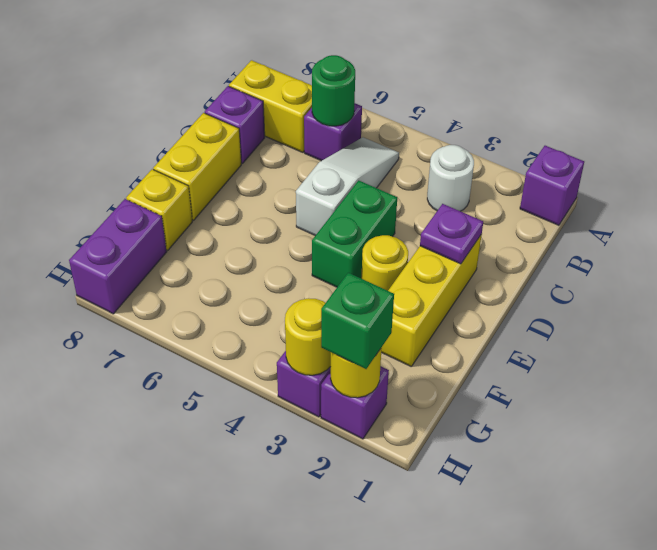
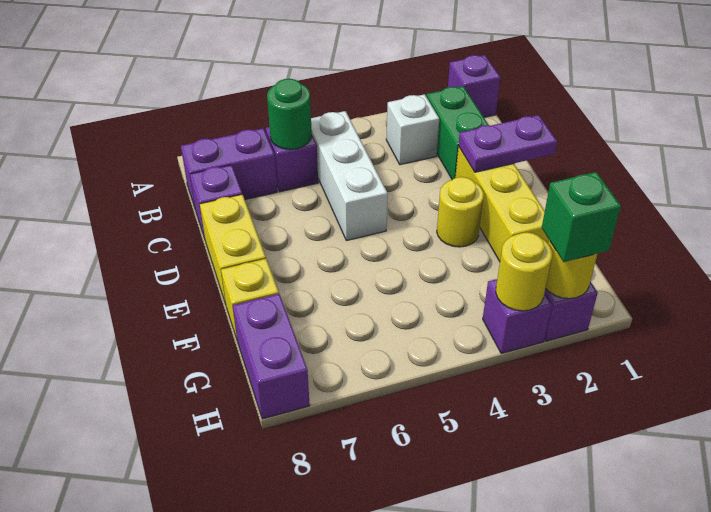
white round brick B3 level 1 -> white brick B3 level 1
white slope B5:D5 level 1 top D -> white brick B5:D5 level 1
yellow brick B7:B8 level 1 -> purple brick B7:B8 level 1
purple plate D2 level 2 -> purple plate D1:D2 level 2
green brick D4:E4 level 1 -> green brick B2:C2 level 1

